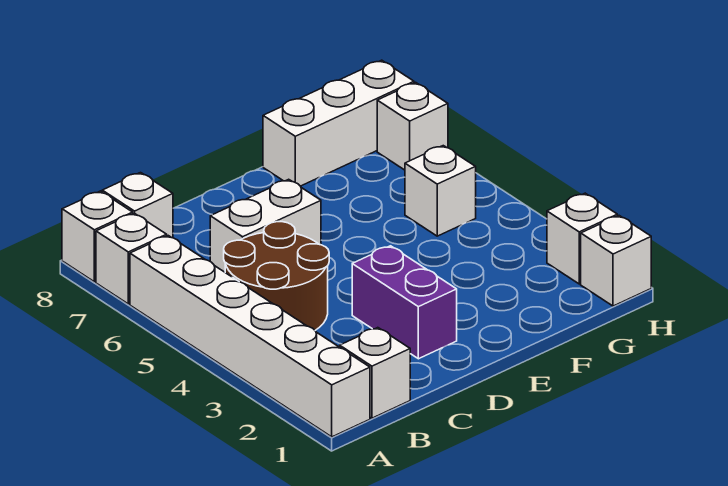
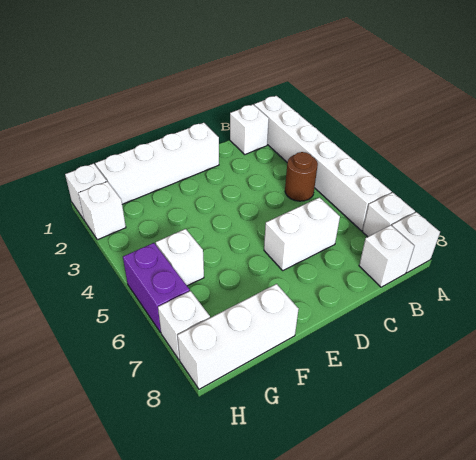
brown round brick B4:C5 level 1 -> brown round brick B4 level 1
none -> white brick D1:G1 level 1
purple brick D2:D3 level 1 -> purple brick H5:H6 level 1

